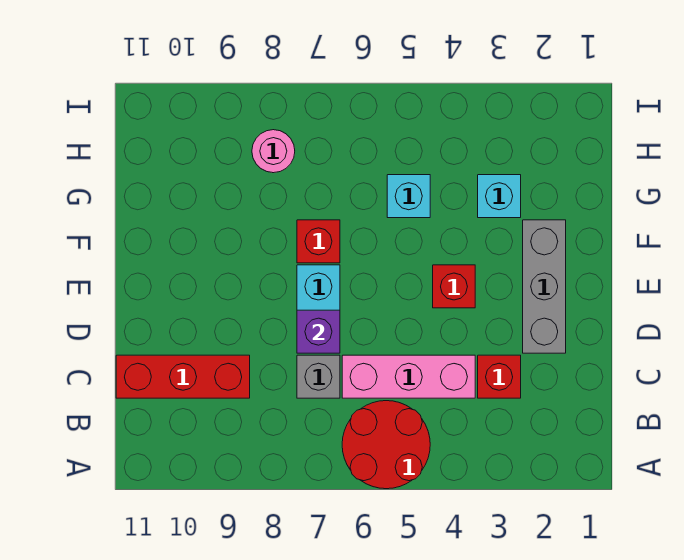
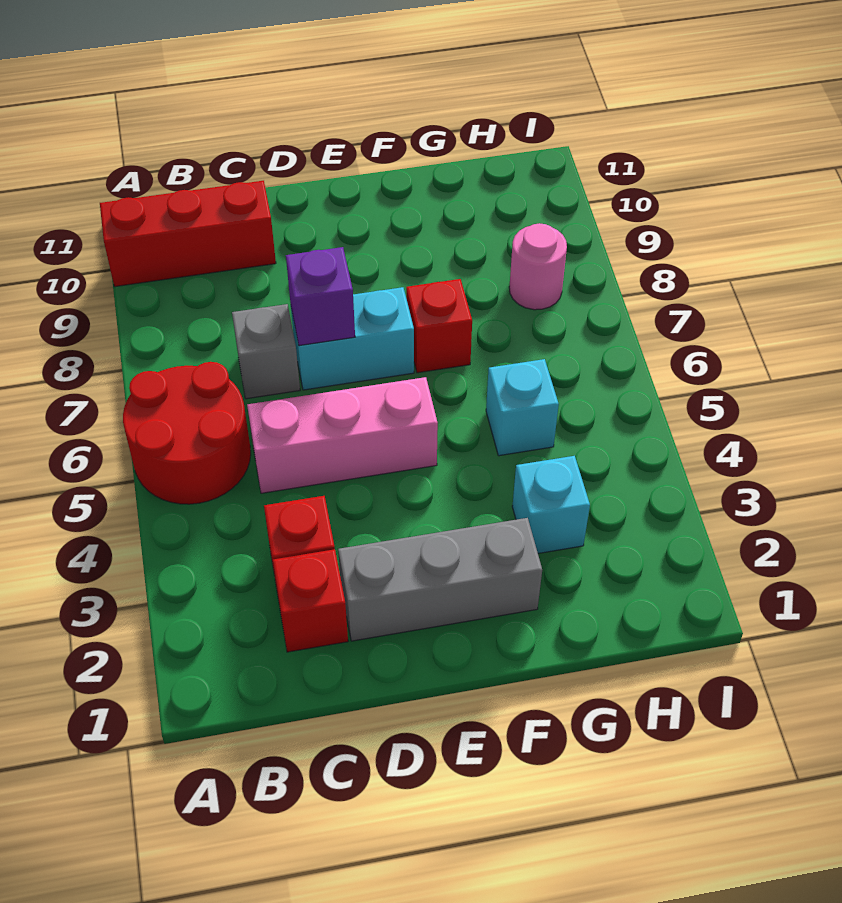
pink brick C4:C6 level 1 -> pink brick C5:E5 level 1
red brick C9:C11 level 1 -> red brick A10:C10 level 1
red brick E4 level 1 -> red brick C2 level 1

